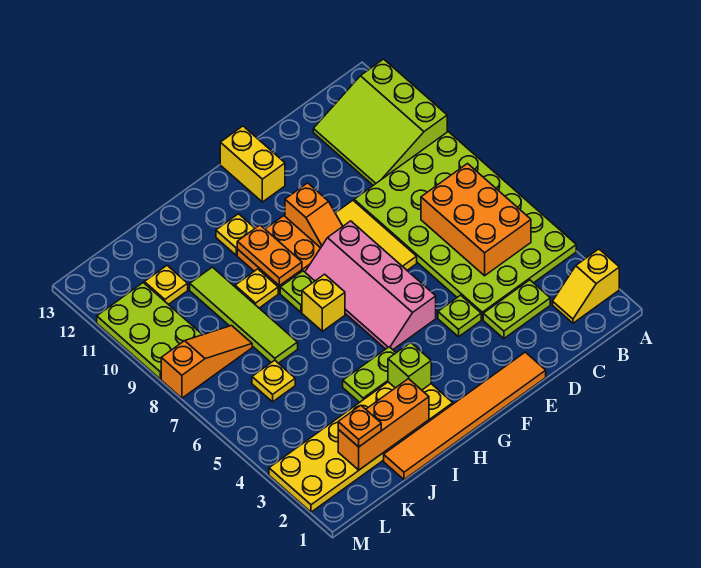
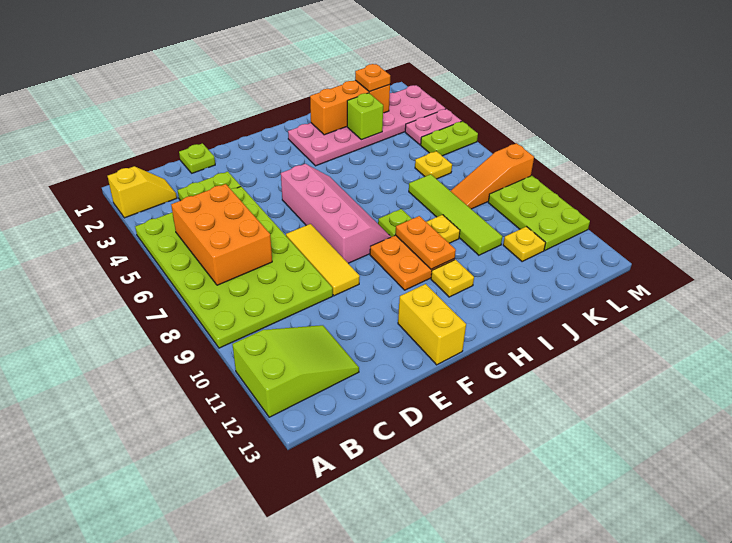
lime slope A10:C12 level 1 top A -> lime slope A11:C12 level 1 top A
orange tile E1:J1 level 1 -> none
lime plate E4 level 1 -> lime plate D1 level 1
orange slope F9:F10 level 1 top 10 -> none
yellow plate H2:M3 level 1 -> pink plate H2:M3 level 1
lime brick H3 level 2 -> lime brick J3 level 2
lime plate H4:I4 level 1 -> lime plate L5:M5 level 1
yellow brick H7 level 1 -> none
none -> pink plate L4:M4 level 1

